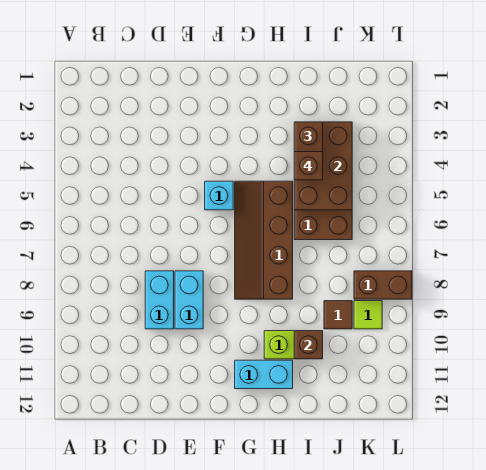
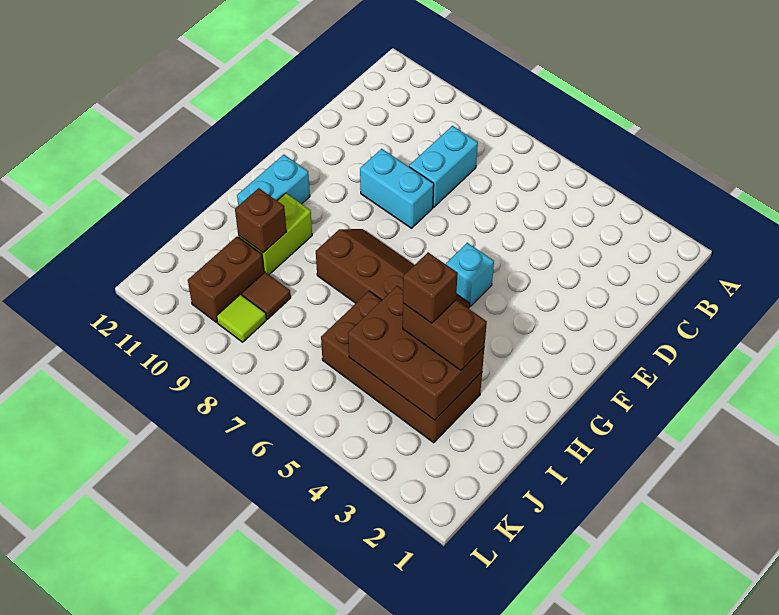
cyan brick D8:D9 level 1 -> cyan brick C8:D8 level 1
brown brick K8:L8 level 1 -> brown brick J10:K10 level 1

